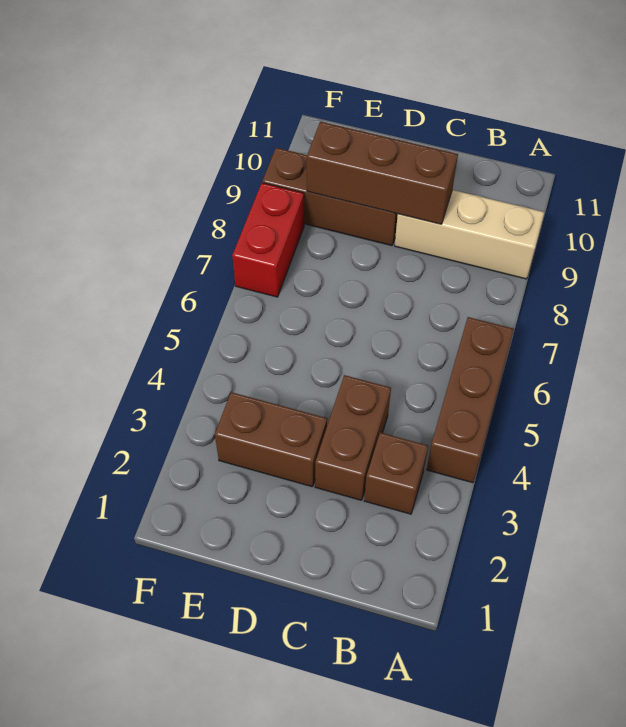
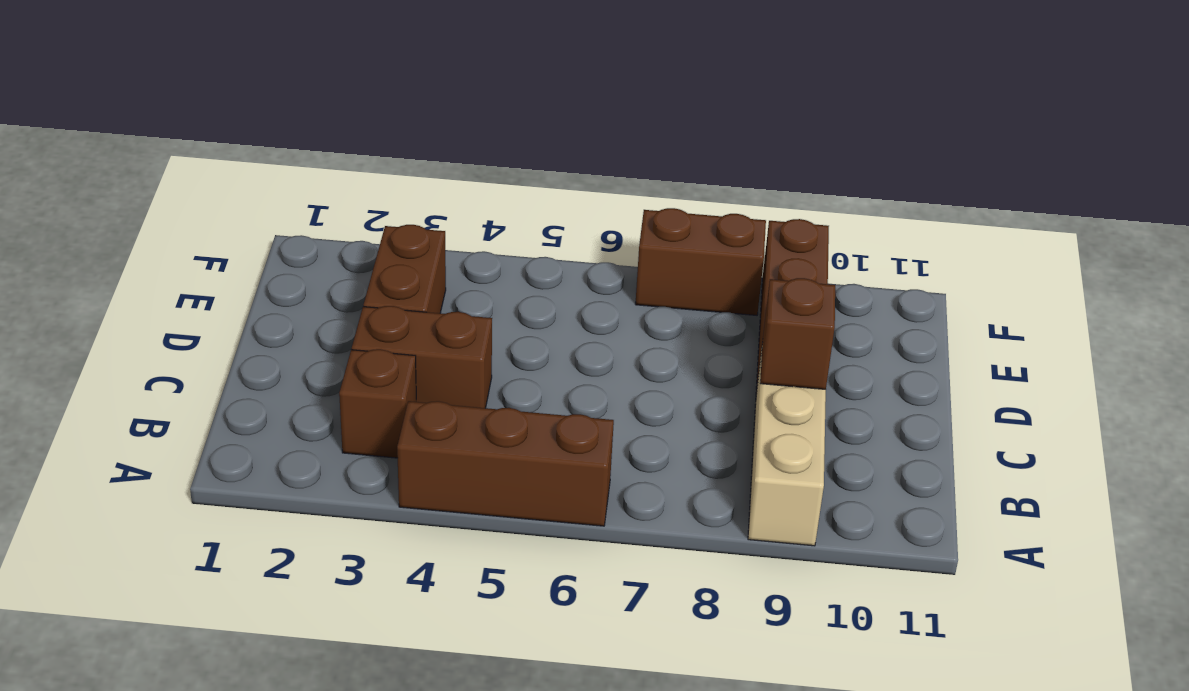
brown brick C9:E9 level 2 -> brown brick C9 level 2
red brick F7:F8 level 1 -> brown brick F7:F8 level 1

